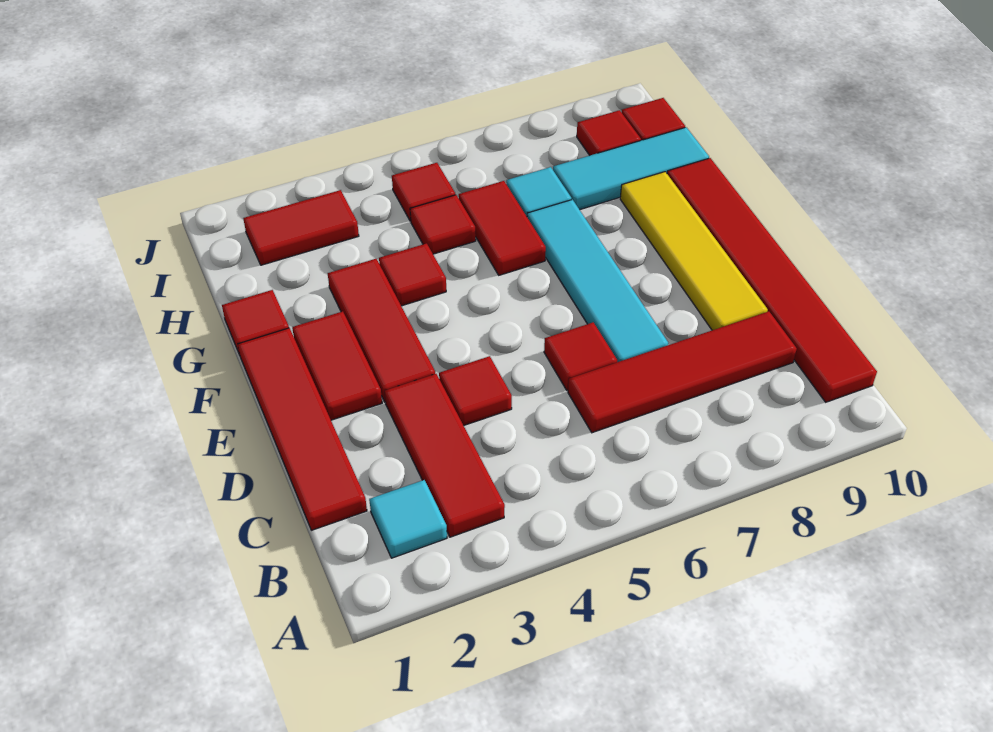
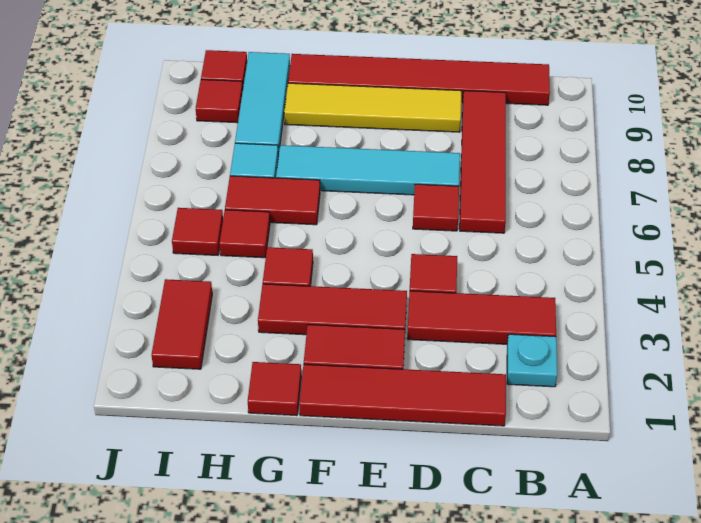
cyan tile B2 level 1 -> cyan plate B2 level 1

